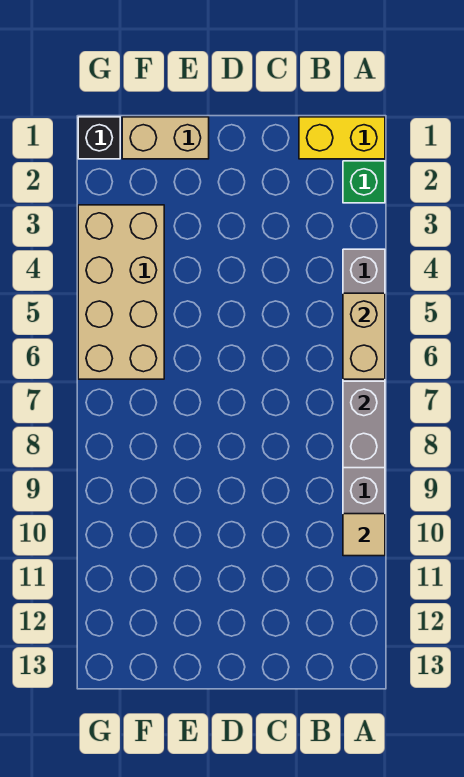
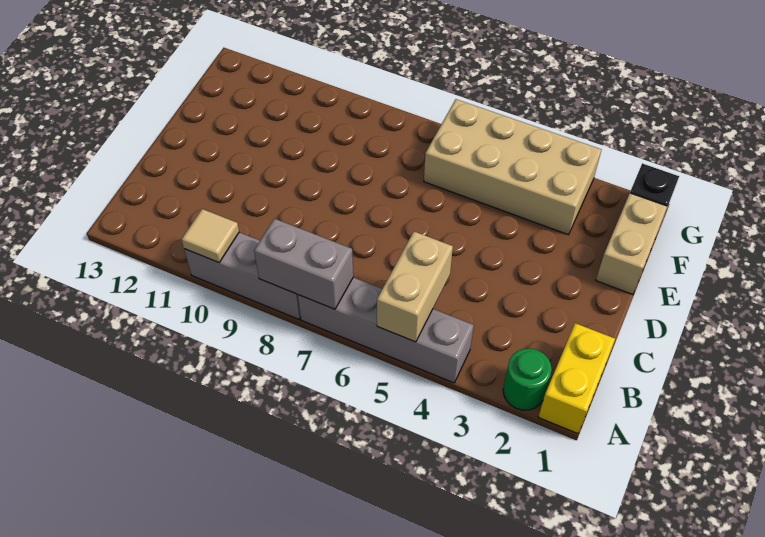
green brick A2 level 1 -> green round brick A2 level 1
tan brick A5:A6 level 2 -> tan brick A5:B5 level 2

